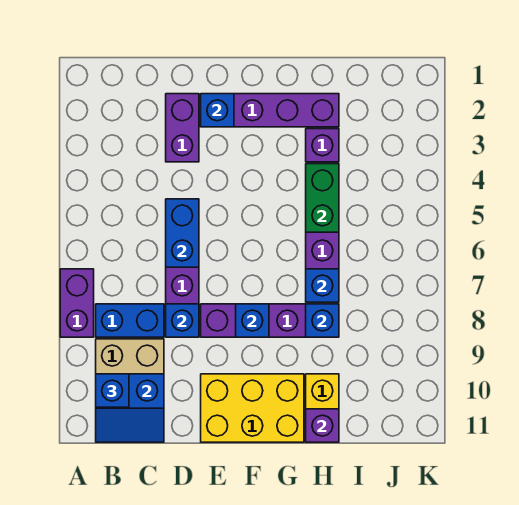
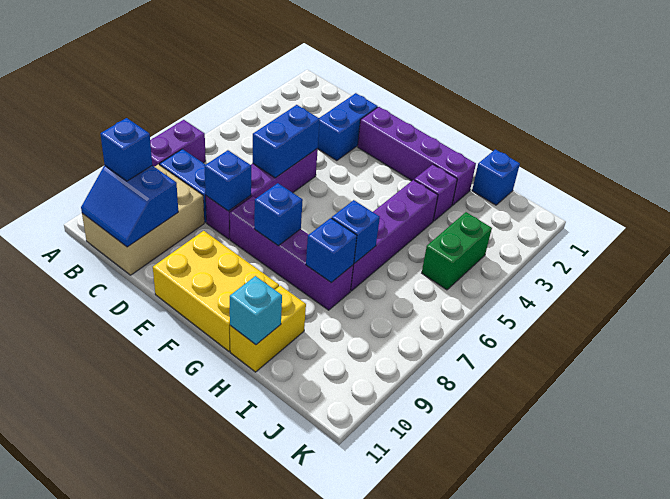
purple brick D2:D3 level 1 -> blue brick D2:D3 level 1
blue brick E2 level 2 -> blue brick I1 level 1
green brick H4:H5 level 2 -> green brick J4:J5 level 1
purple brick H11 level 2 -> cyan brick H11 level 2

